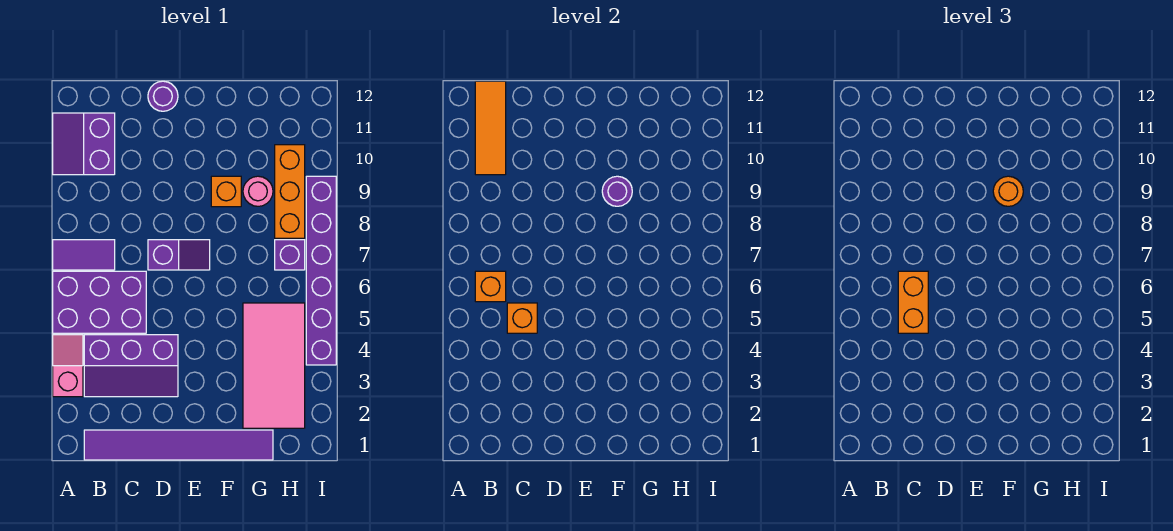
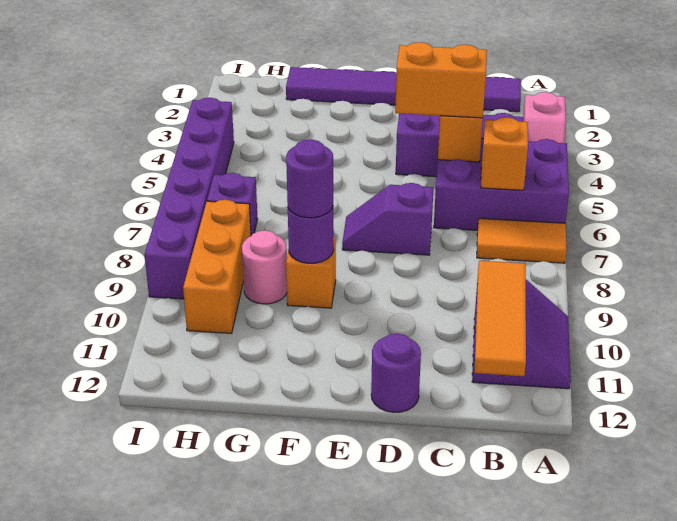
purple tile A7:B7 level 1 -> orange tile A7:B7 level 1
orange brick C5:C6 level 3 -> orange brick C5:D5 level 3
orange round brick F9 level 3 -> purple round brick F9 level 3
pink tile G2:H5 level 1 -> none

